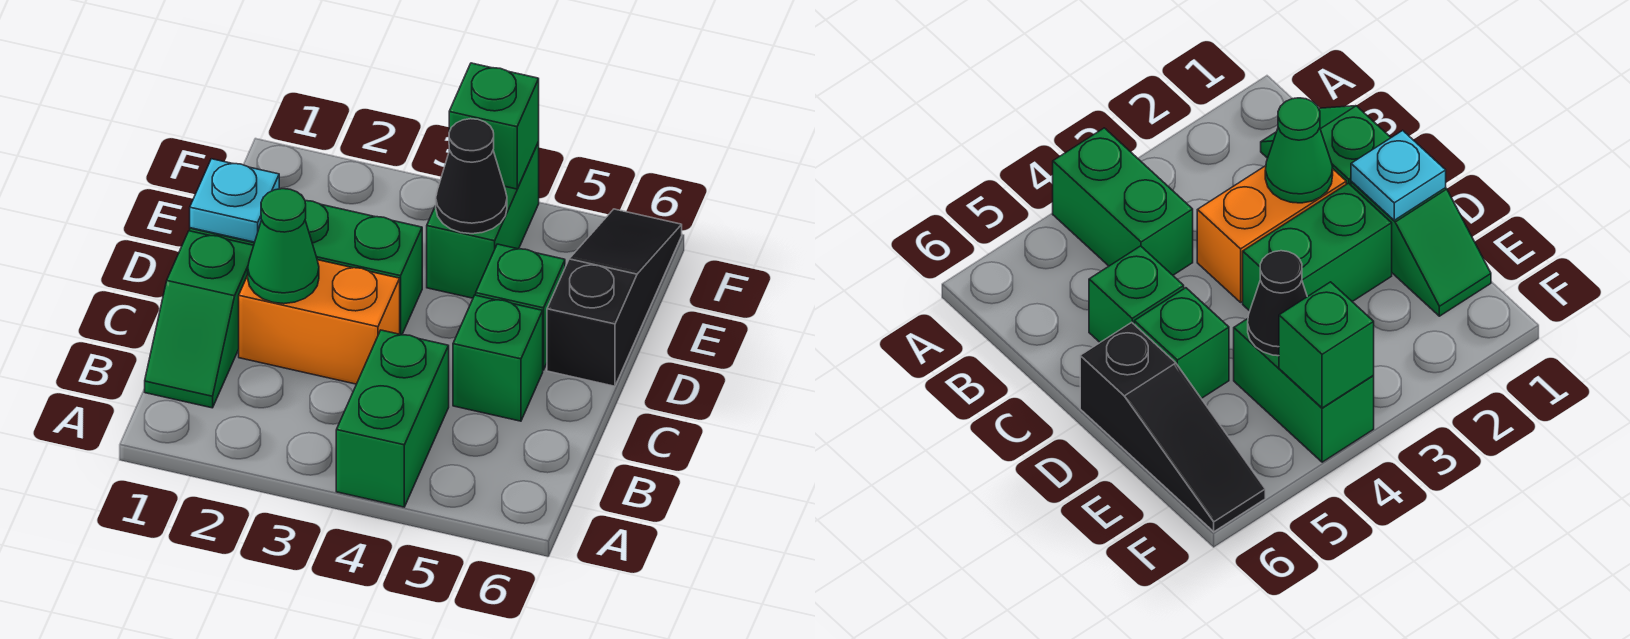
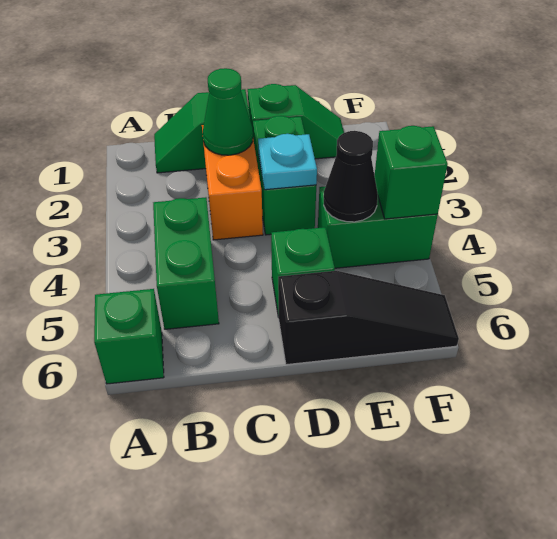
green brick A4:B4 level 1 -> green brick B4:B5 level 1
green brick C5 level 1 -> green brick A6 level 1
cyan plate D1 level 2 -> cyan plate D3 level 2

